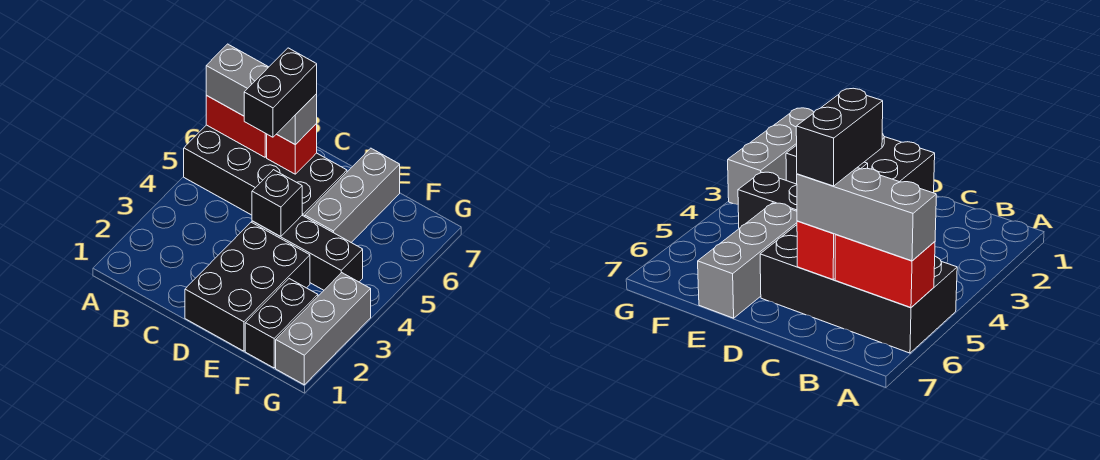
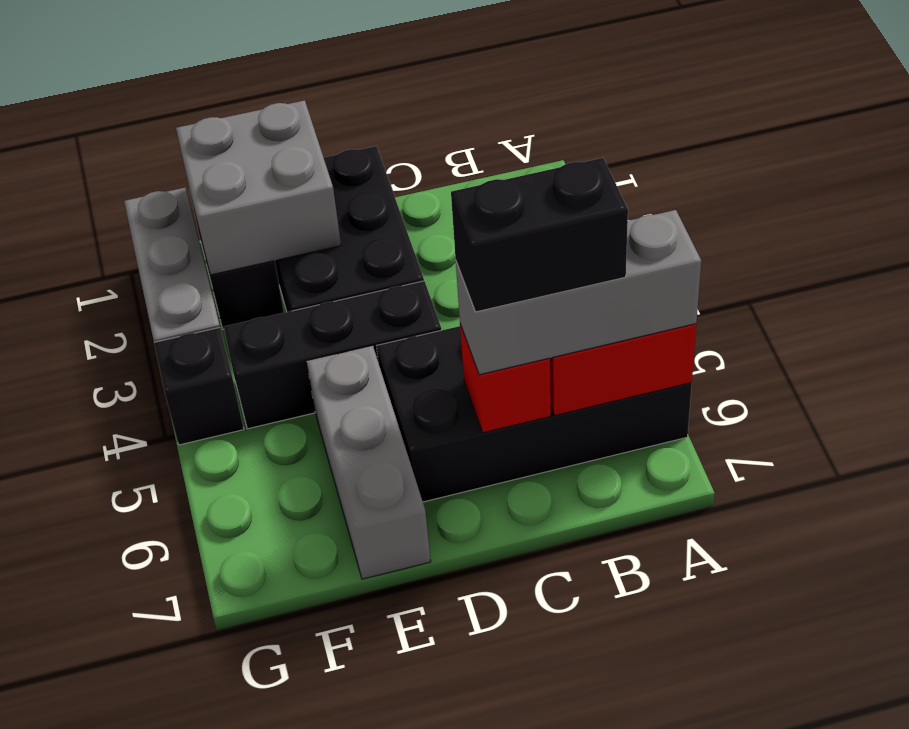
black brick C5:C6 level 4 -> black brick B6:C6 level 4
black brick D4 level 2 -> black brick G4 level 1
none -> grey brick E1:F2 level 2

